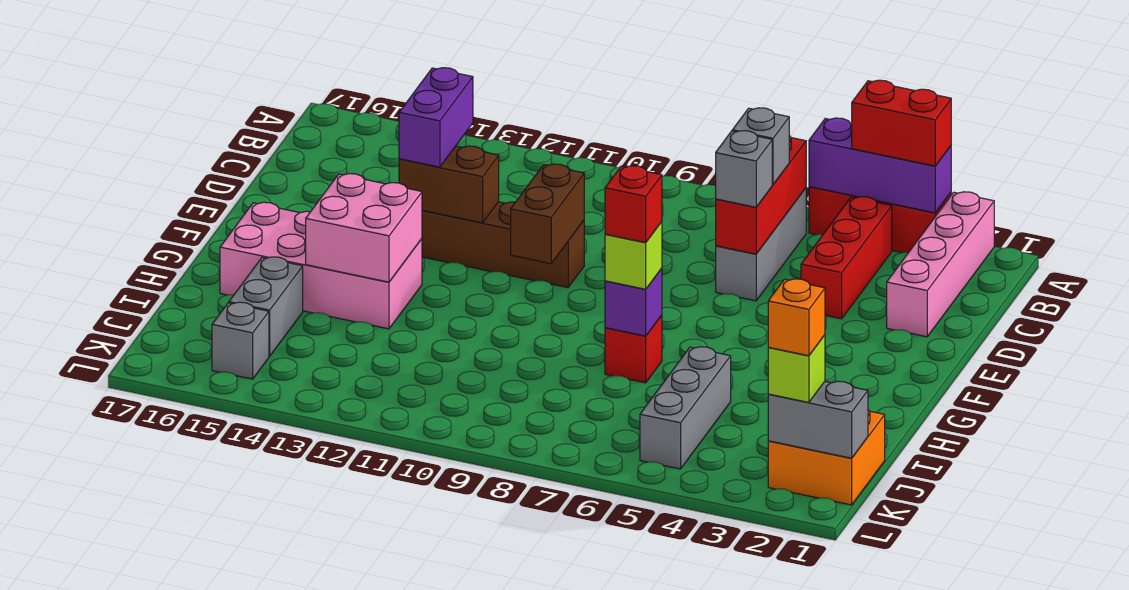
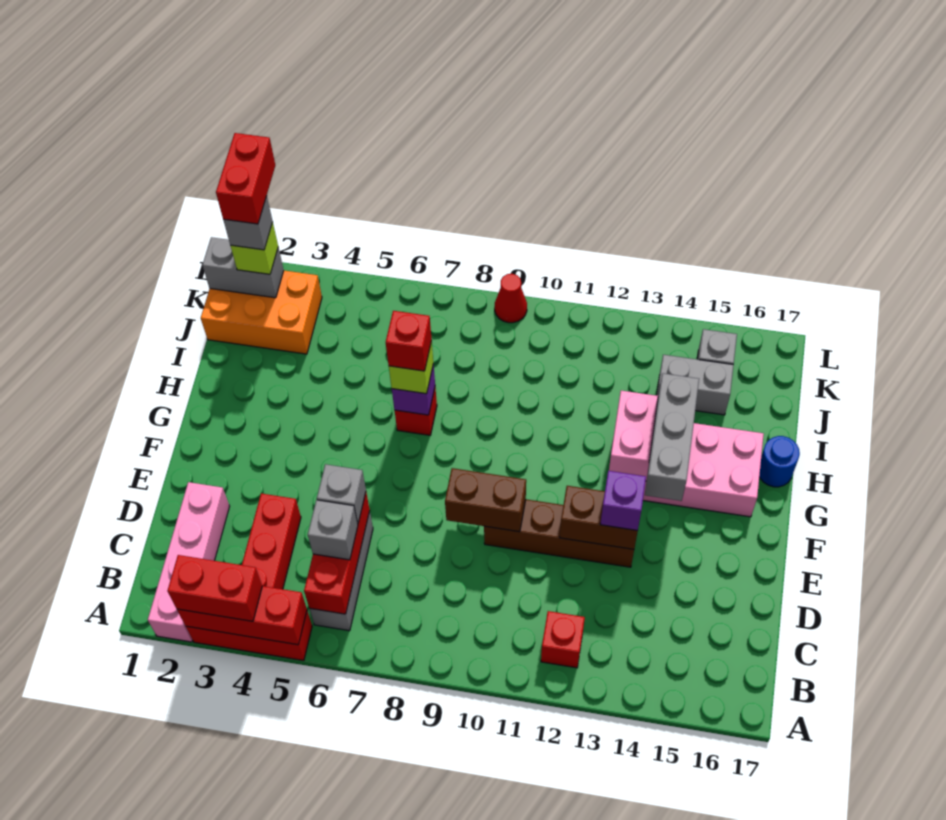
purple brick A3:A5 level 2 -> red brick A3:A5 level 2
none -> red brick B12 level 1
purple brick D13:E13 level 3 -> purple brick E13 level 3
brown brick E10:F10 level 2 -> brown brick E9:E10 level 2
none -> blue round brick H17 level 1
grey brick I5:K5 level 1 -> grey brick F14:H14 level 3
grey brick I15:J15 level 1 -> grey brick J14:J15 level 1
orange brick J1:K2 level 1 -> orange brick J1:K3 level 1
orange brick K2 level 4 -> grey brick K2 level 4
none -> red brick K2:L2 level 5
none -> red cone L9 level 1

